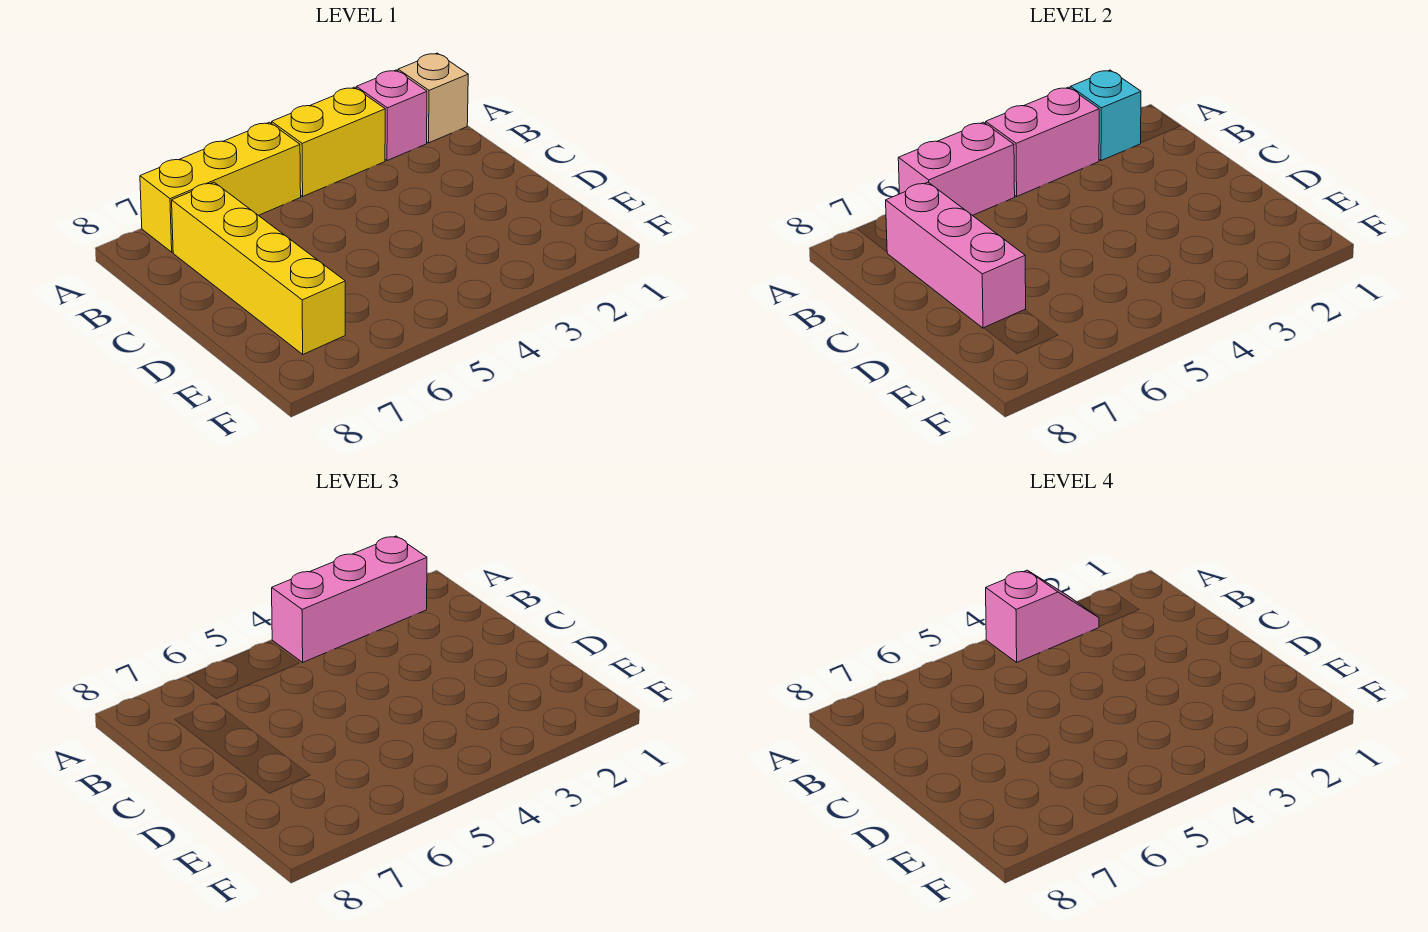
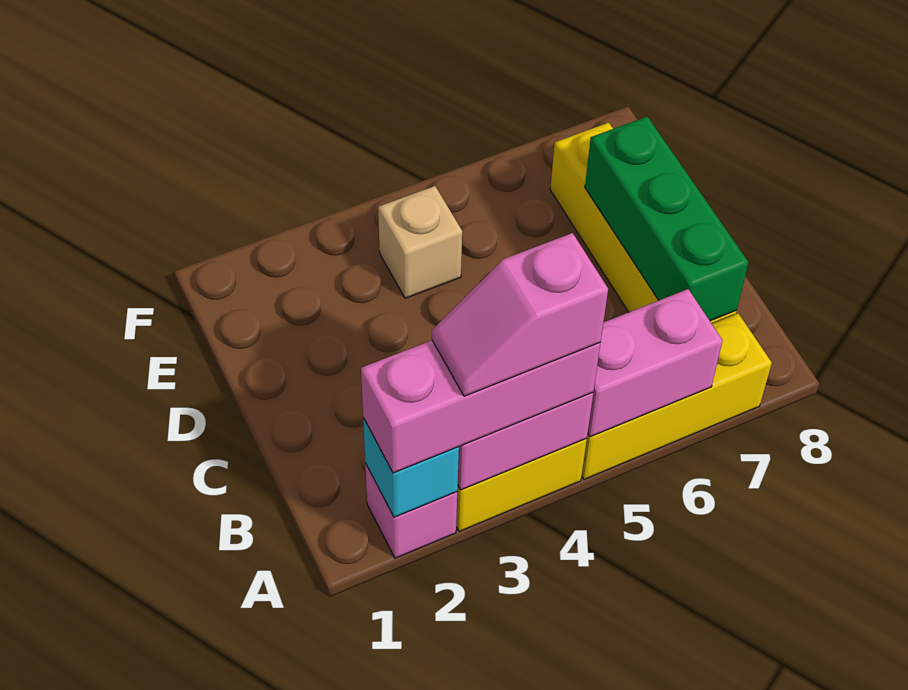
tan brick A1 level 1 -> tan brick E4 level 1
pink brick B7:D7 level 2 -> green brick B7:D7 level 2

